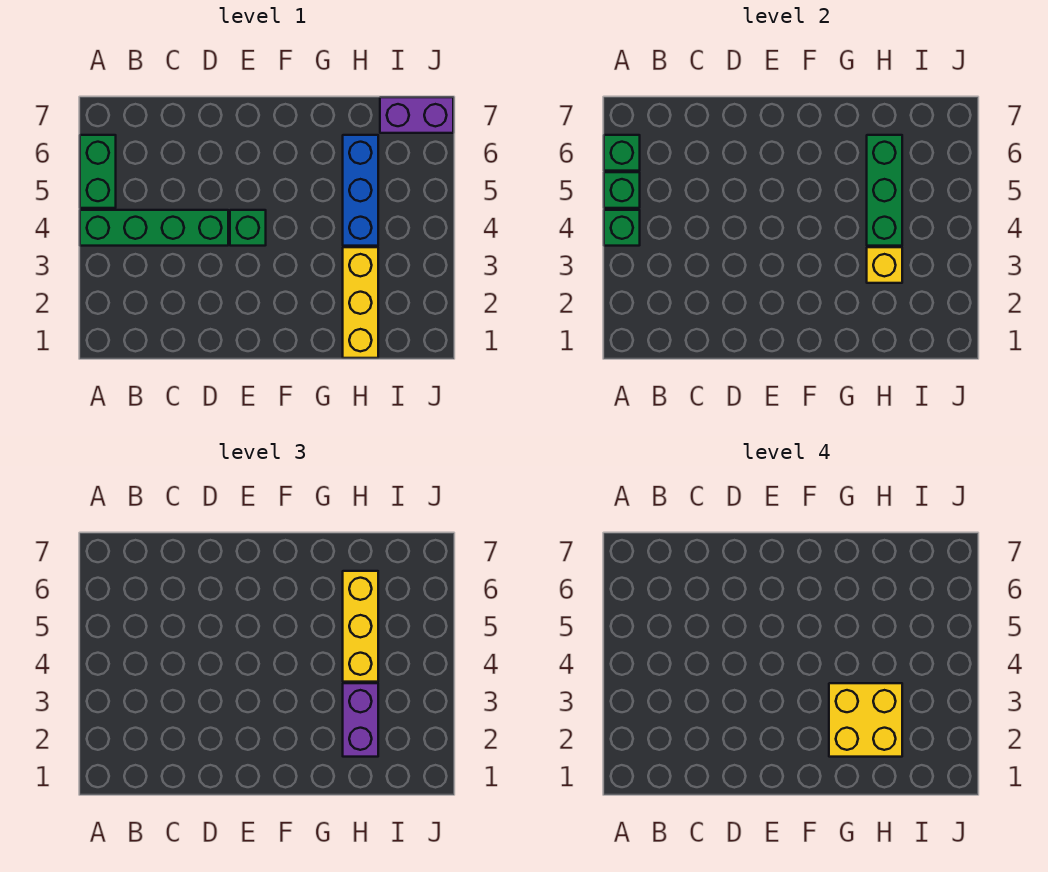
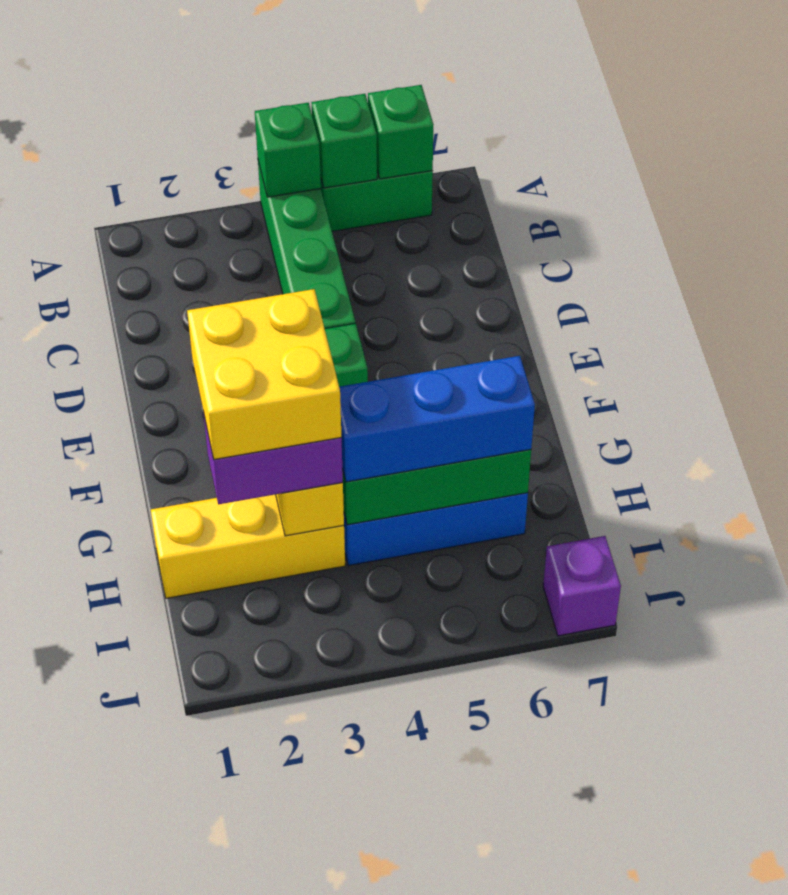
yellow brick H4:H6 level 3 -> blue brick H4:H6 level 3
purple brick I7:J7 level 1 -> purple brick J7 level 1

